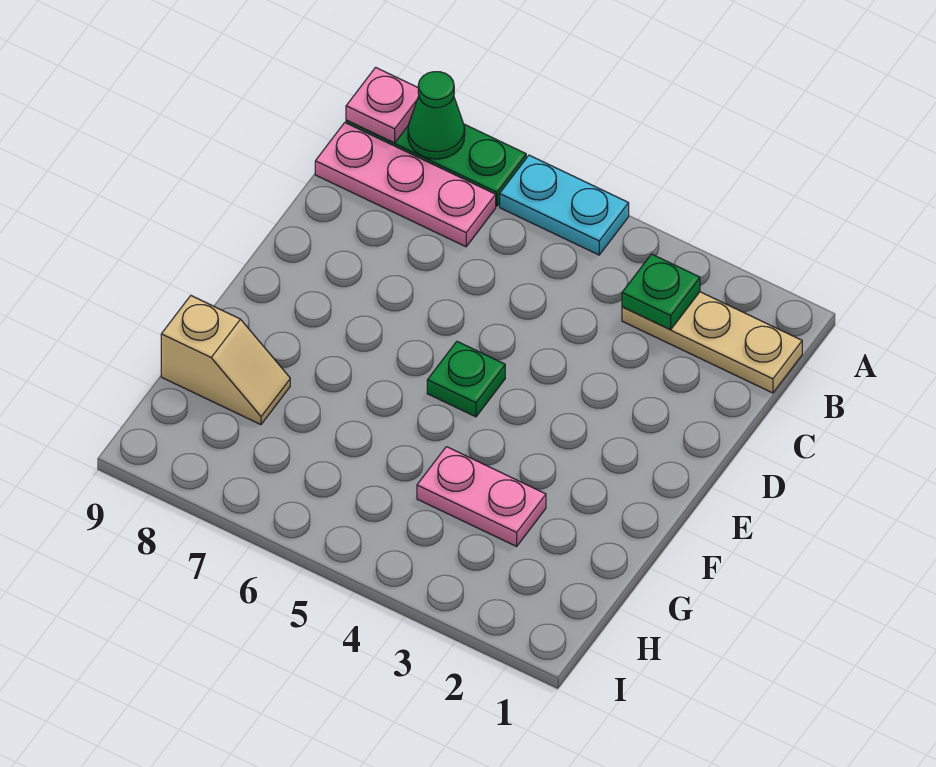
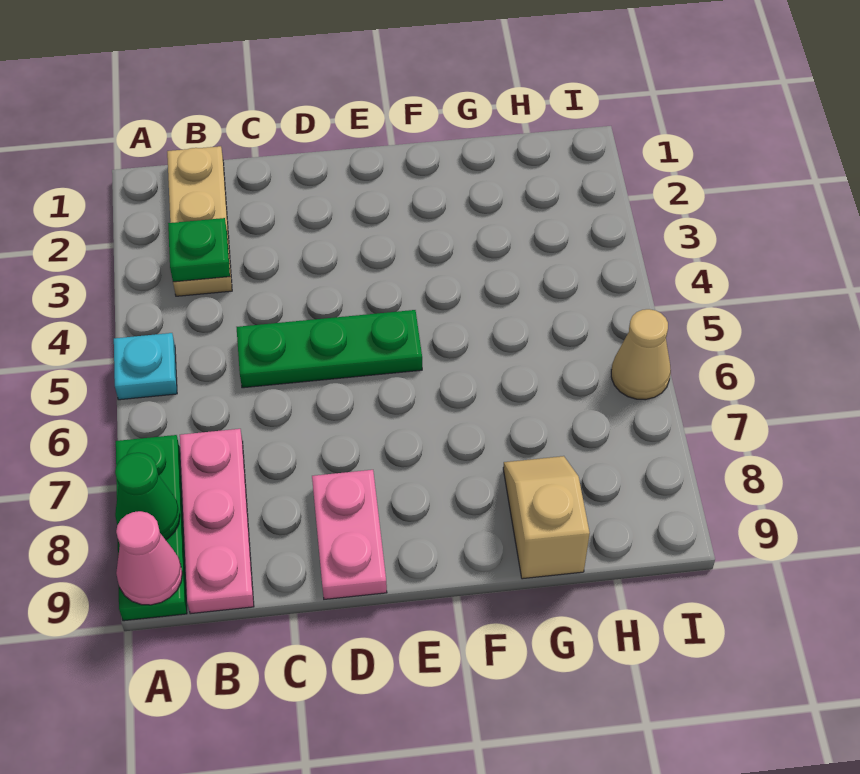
cyan plate A5:A6 level 1 -> cyan plate A5 level 1
pink plate A9 level 2 -> pink cone A9 level 2
green plate E5 level 1 -> green plate C5:E5 level 1
pink plate G3:G4 level 1 -> pink plate D8:D9 level 1
none -> tan cone I6 level 1

